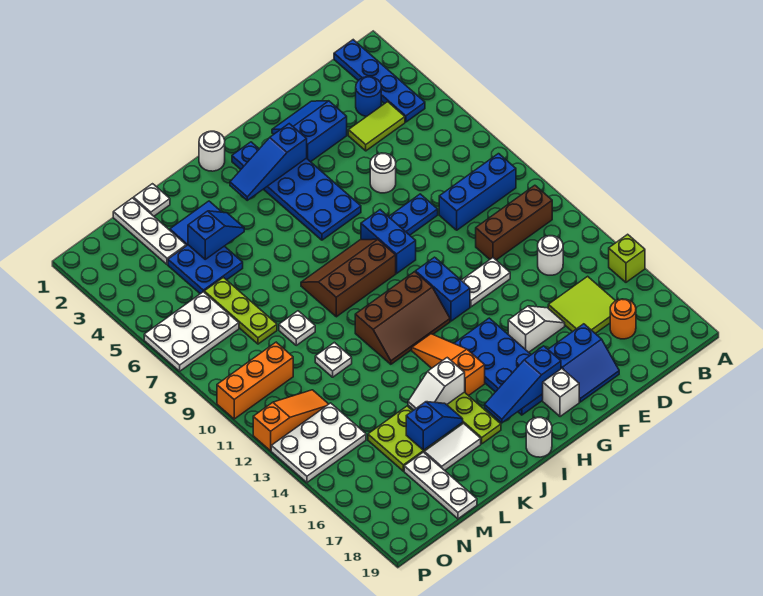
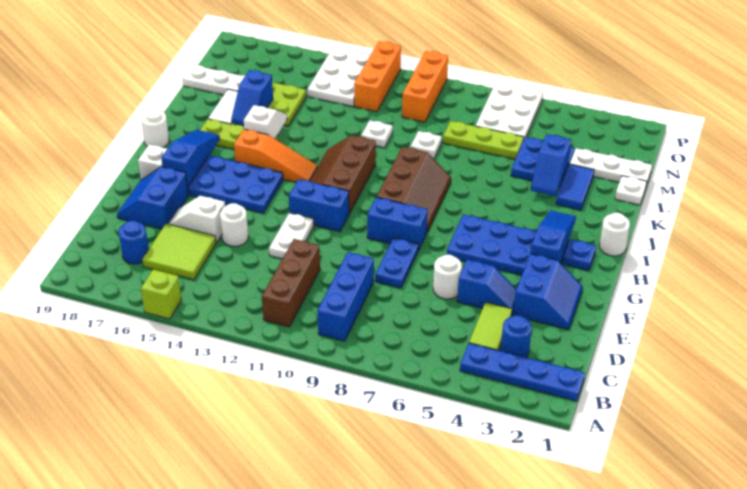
white round brick C13 level 1 -> white round brick E14 level 1
orange round brick C17 level 1 -> blue round brick C17 level 1
none -> blue slope E4:E5 level 1 top 5
white slope E15:F15 level 1 top F -> white slope E15:E16 level 1 top 15
orange slope N12:P12 level 1 top P -> orange brick N12:P12 level 1

